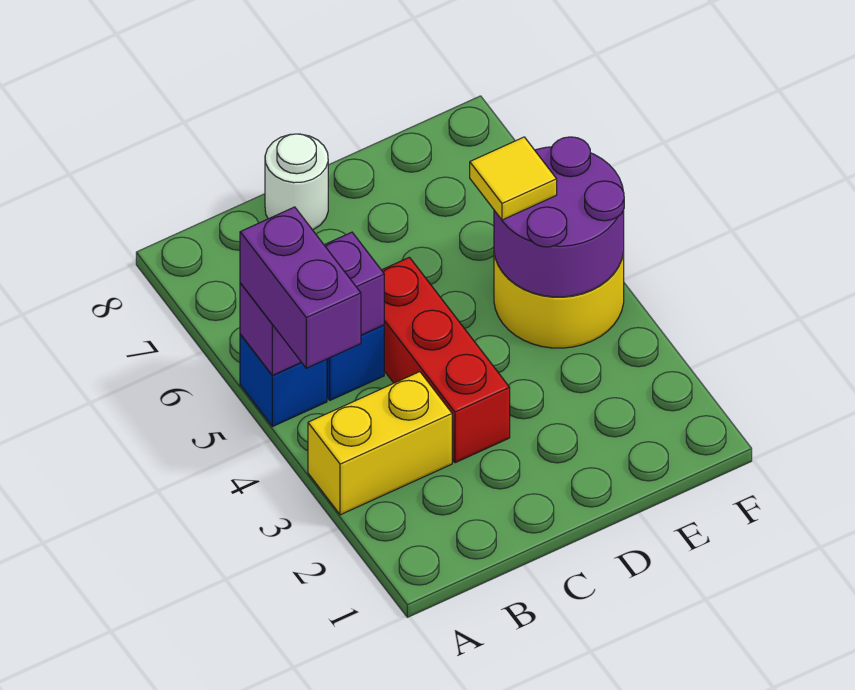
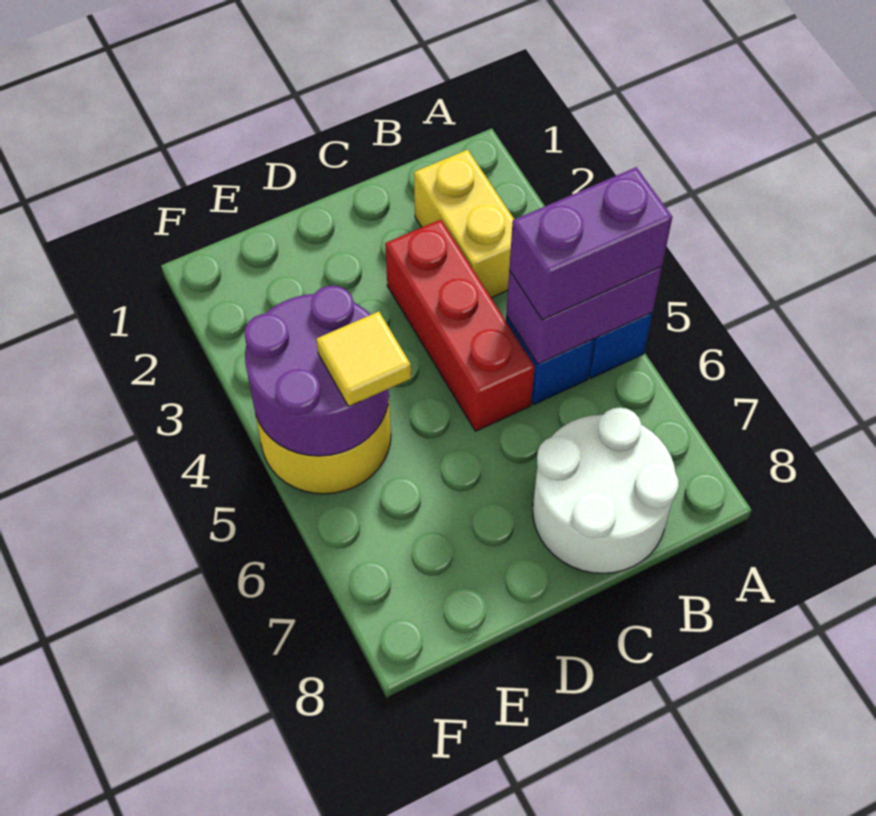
yellow brick A3:B3 level 1 -> yellow brick B2:B3 level 1
purple brick A4:A5 level 3 -> purple brick A5:B5 level 3
white round brick C8 level 1 -> white round brick B7:C8 level 1

